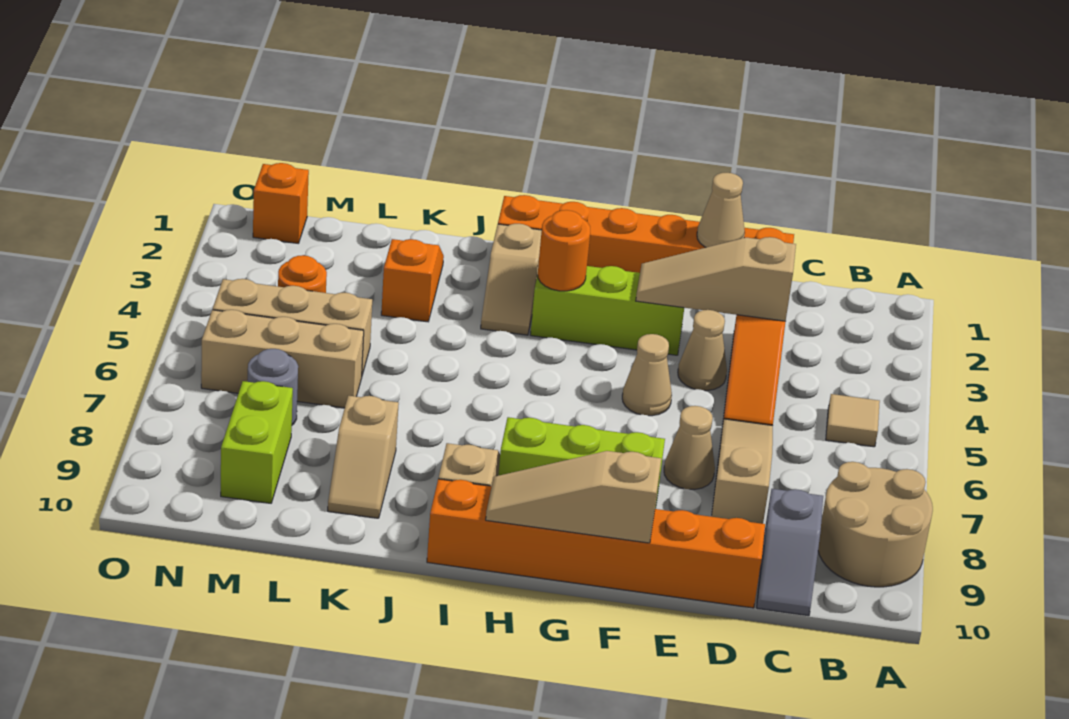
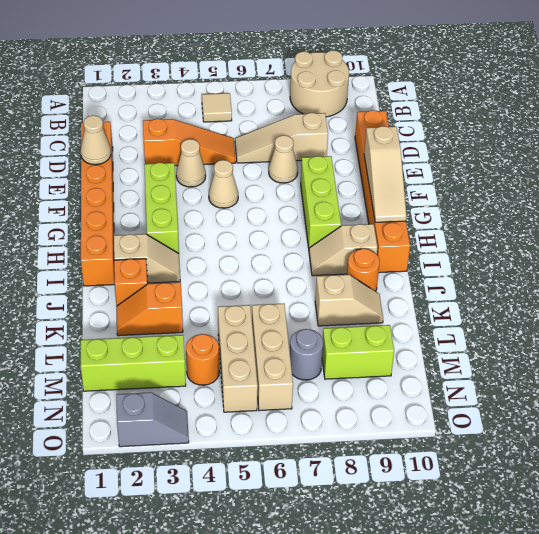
grey slope C9:C10 level 1 top 9 -> grey slope O2:O3 level 1 top 2
tan slope D3:F3 level 2 top D -> none
orange round brick H3 level 2 -> orange round brick J9 level 1
none -> lime brick M1:M3 level 1
orange brick N1 level 1 -> orange brick J2 level 1

